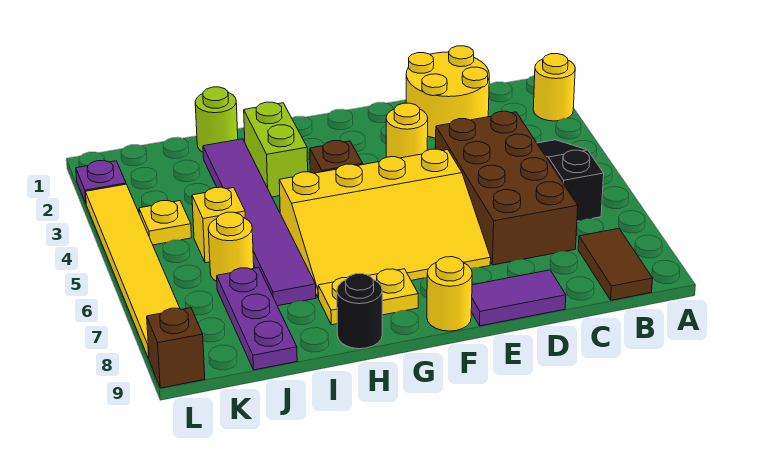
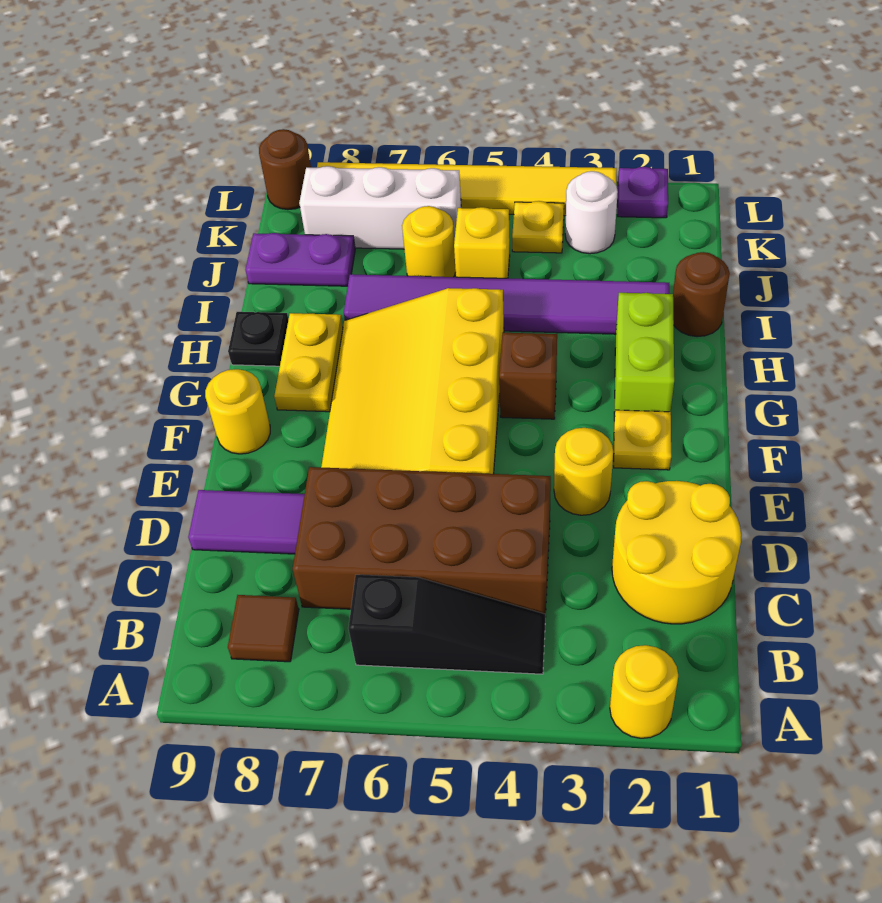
brown tile B8:B9 level 1 -> brown tile B8 level 1
purple tile D9:E9 level 1 -> purple tile D8:D9 level 1
none -> yellow plate F2 level 1
lime brick H2:H3 level 1 -> lime brick G2:H2 level 1
black round brick H9 level 1 -> black plate H9 level 1
lime round brick I1 level 1 -> brown round brick I1 level 1
purple plate J7:J9 level 1 -> purple plate J8:J9 level 1
none -> white round brick K3 level 1
none -> white brick K6:K8 level 1
brown brick L9 level 1 -> brown round brick L9 level 1

